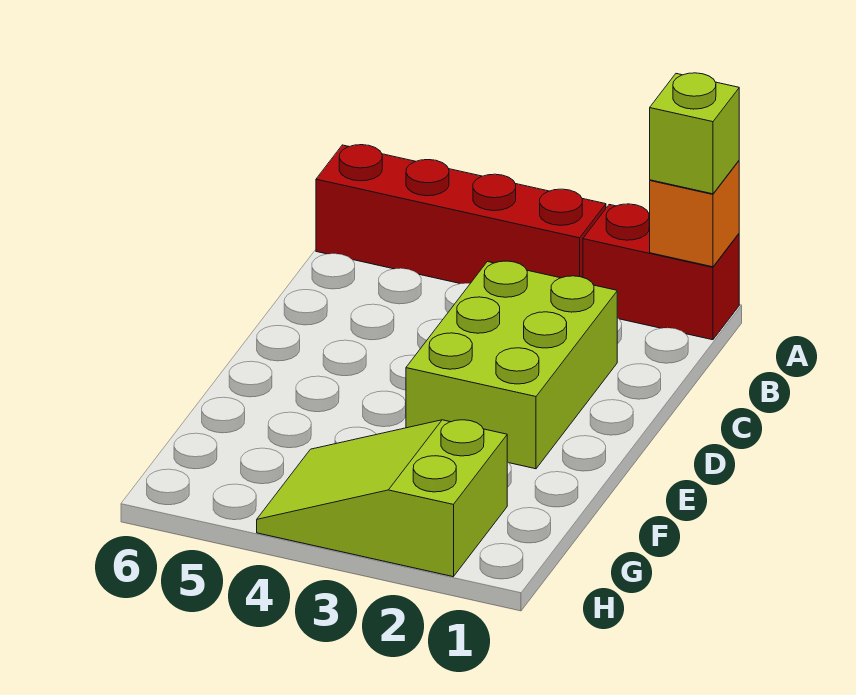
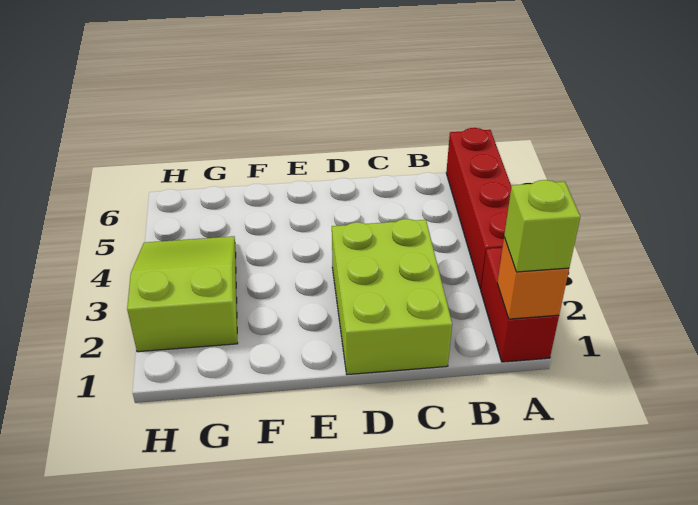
lime brick C2:E3 level 1 -> lime brick C1:D3 level 1

